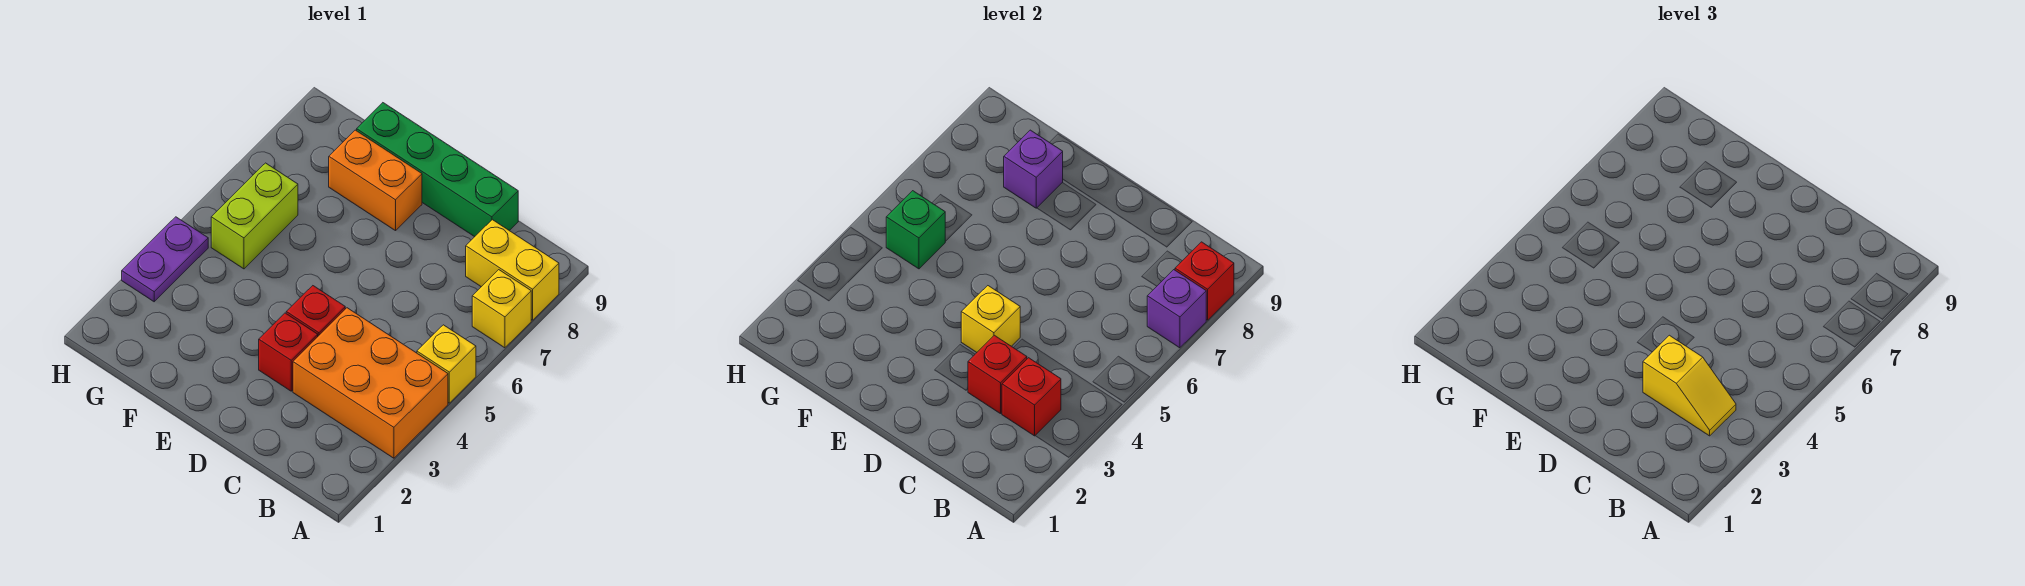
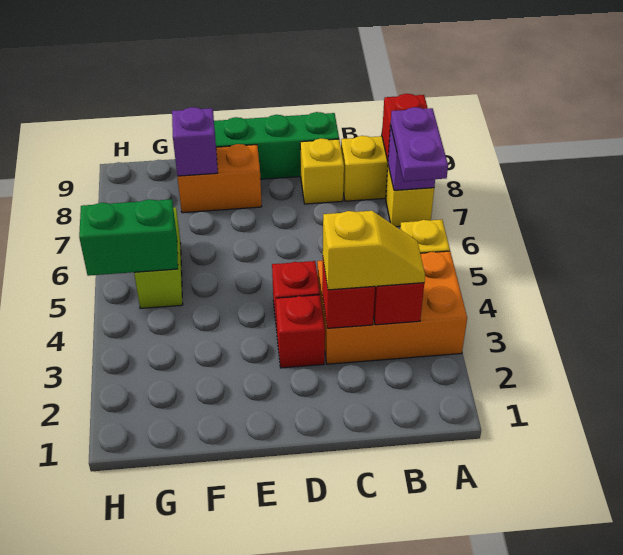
yellow brick D4 level 2 -> yellow brick C8 level 1
green brick G5 level 2 -> green brick G5:H5 level 2
purple plate H3:H4 level 1 -> purple plate A6:A7 level 3

